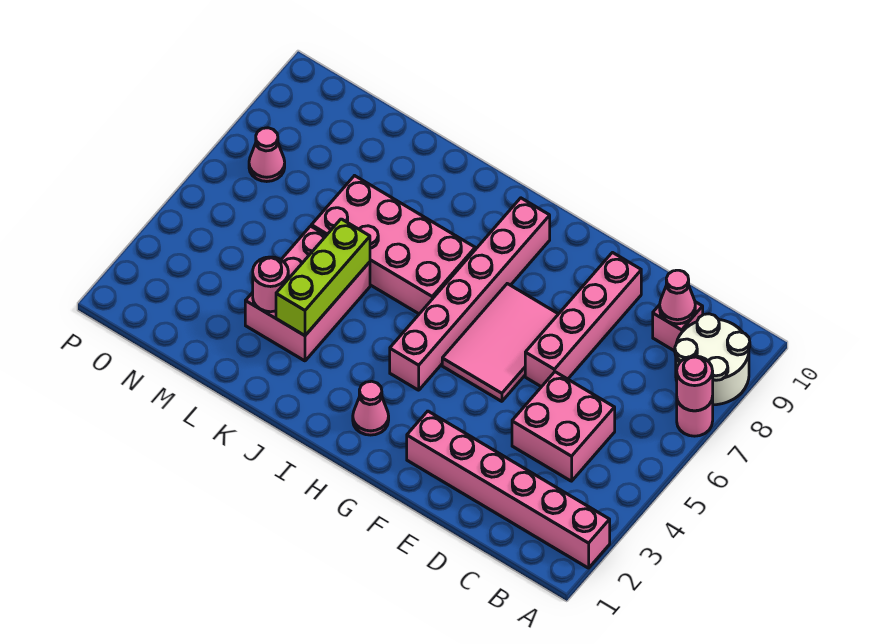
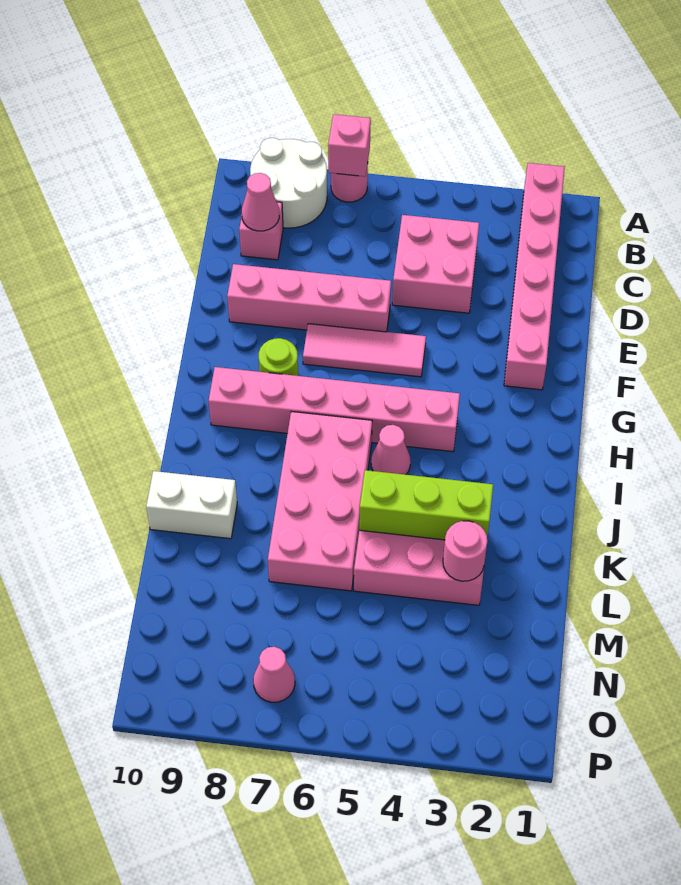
pink round brick A7 level 2 -> pink brick A7 level 2
pink tile F5:G7 level 1 -> pink tile F5:F7 level 1
none -> lime round brick G8 level 1
pink cone H2 level 1 -> pink cone I5 level 1
none -> white brick K9:K10 level 1

